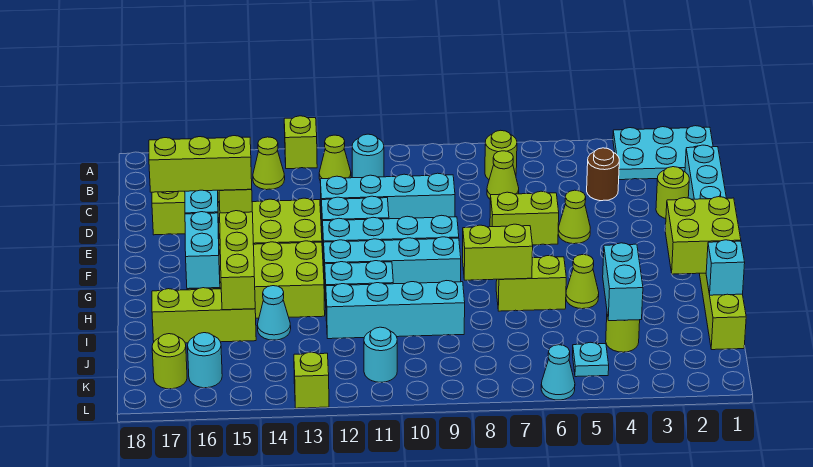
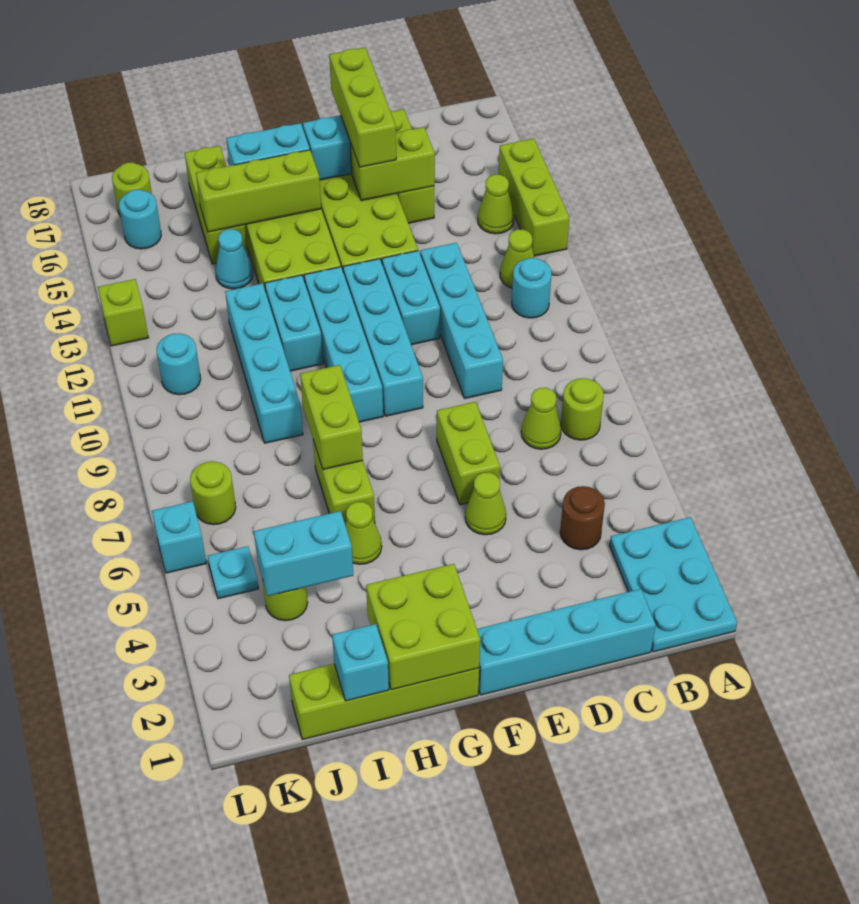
lime brick A13 level 1 -> lime brick A13:A15 level 1
lime round brick D2 level 1 -> lime round brick K7 level 1
cyan cone L6 level 1 -> cyan brick L6 level 1

